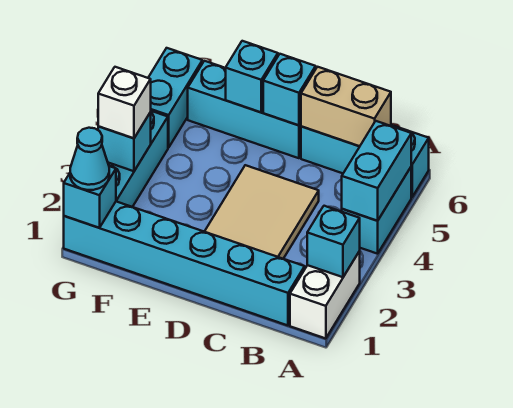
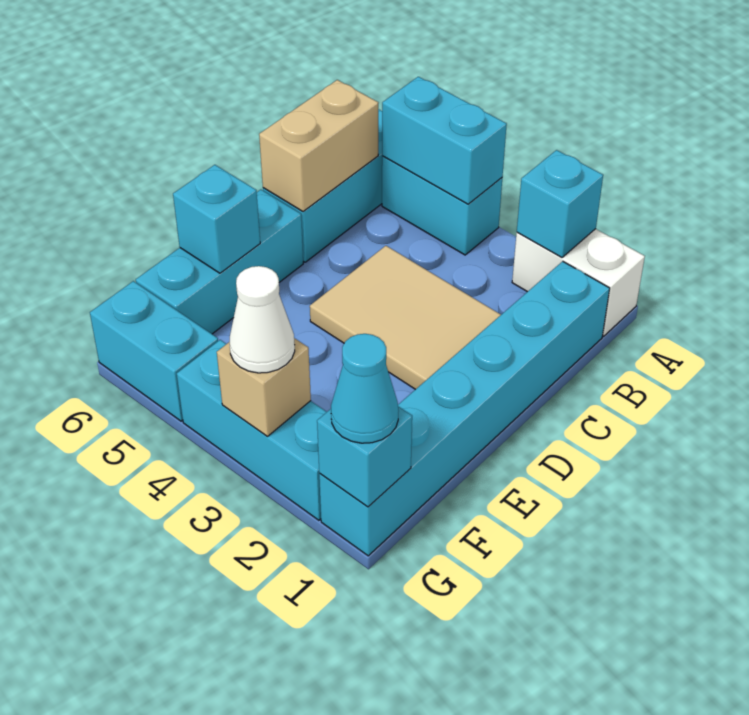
cyan brick D6 level 2 -> none
cyan brick G3 level 2 -> tan brick G3 level 2
white brick G3 level 3 -> white cone G3 level 3

